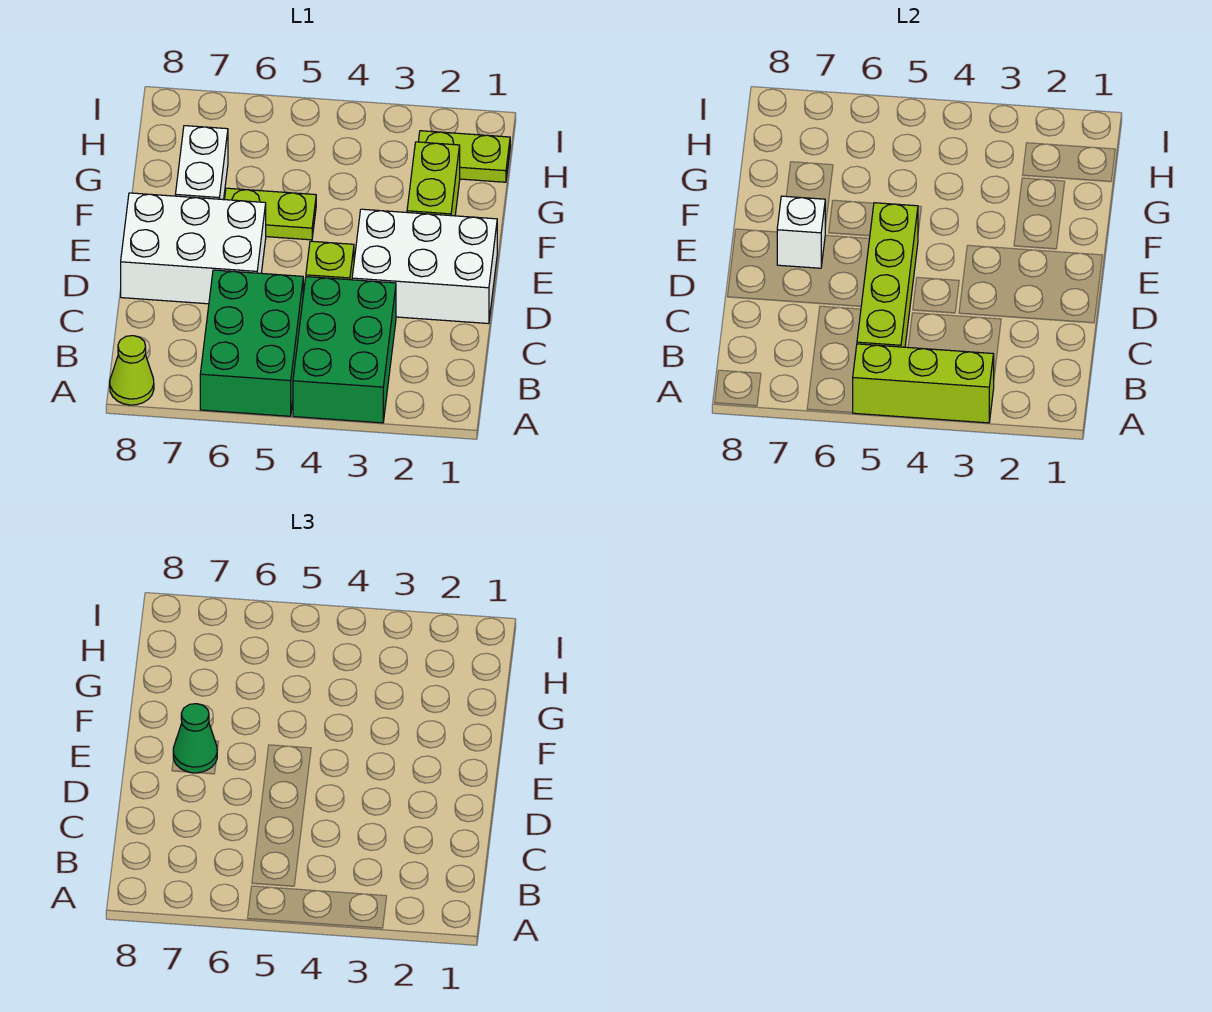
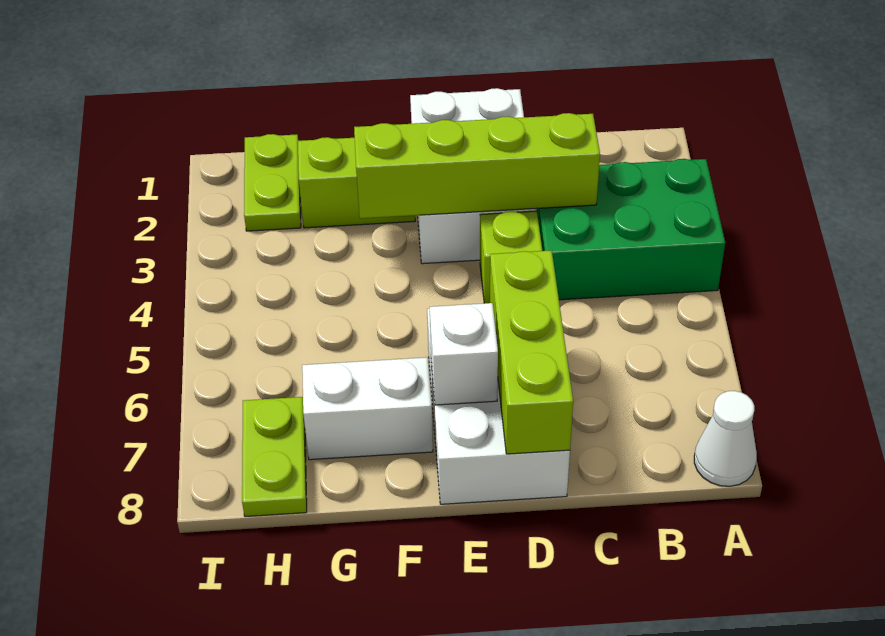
lime brick A3:A5 level 2 -> lime brick D6:D8 level 2
green brick A5:C6 level 1 -> none
lime cone A8 level 1 -> white cone A8 level 1
lime brick B5:E5 level 2 -> lime brick C3:F3 level 2
green cone E7 level 3 -> none
lime plate F5:F6 level 1 -> lime plate H7:H8 level 1

